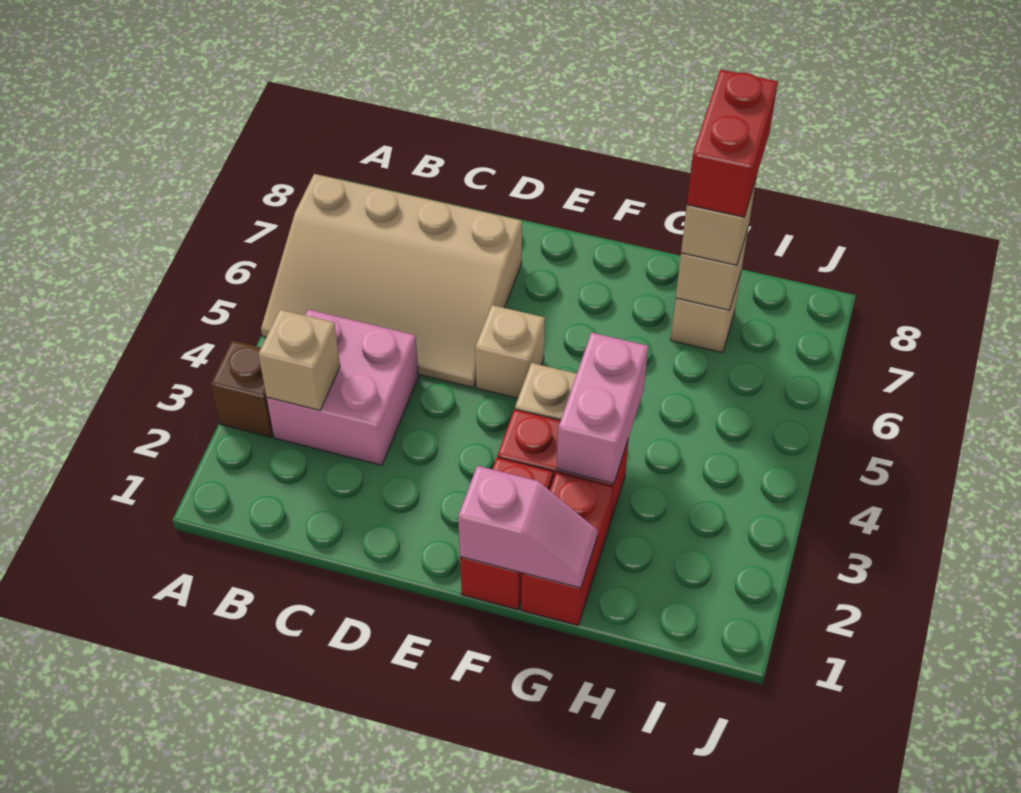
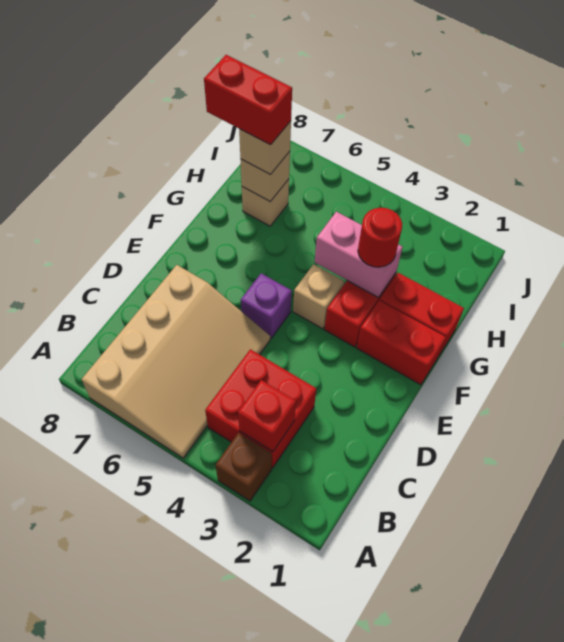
pink brick B3:C4 level 1 -> red brick B3:C4 level 1
tan brick B3 level 2 -> red brick B3 level 2
tan brick E5 level 1 -> purple brick E5 level 1
pink slope F1:G1 level 2 top F -> none
none -> red round brick G3 level 3

